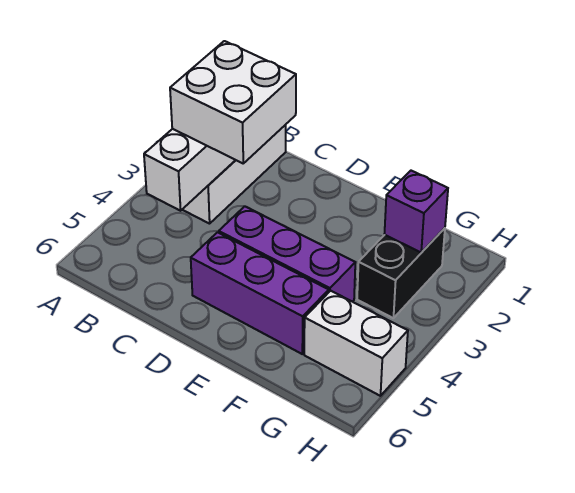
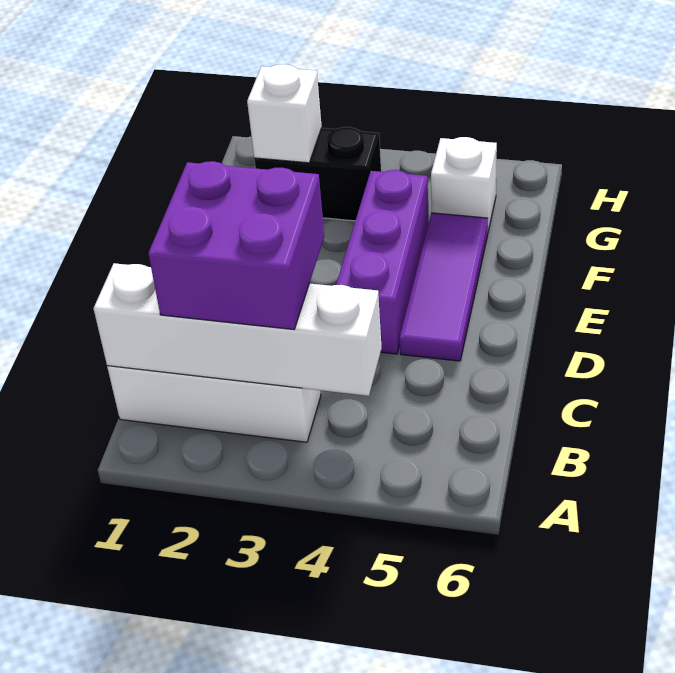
white brick B2:C3 level 3 -> purple brick B2:C3 level 3
purple brick D5:F5 level 1 -> purple tile D5:F5 level 1
purple brick G2 level 2 -> white brick G2 level 2
white brick G5:H5 level 1 -> white brick G5 level 1

